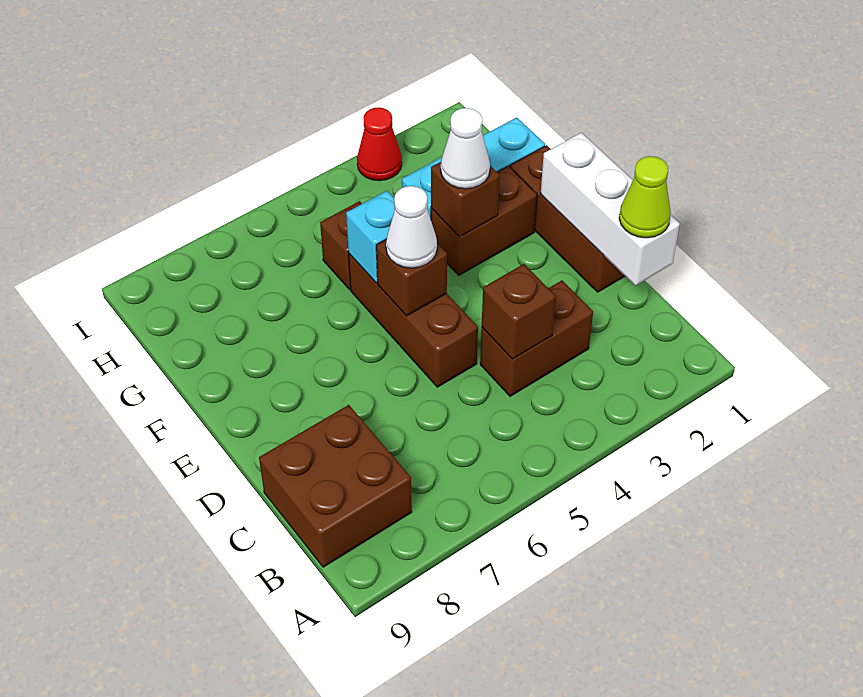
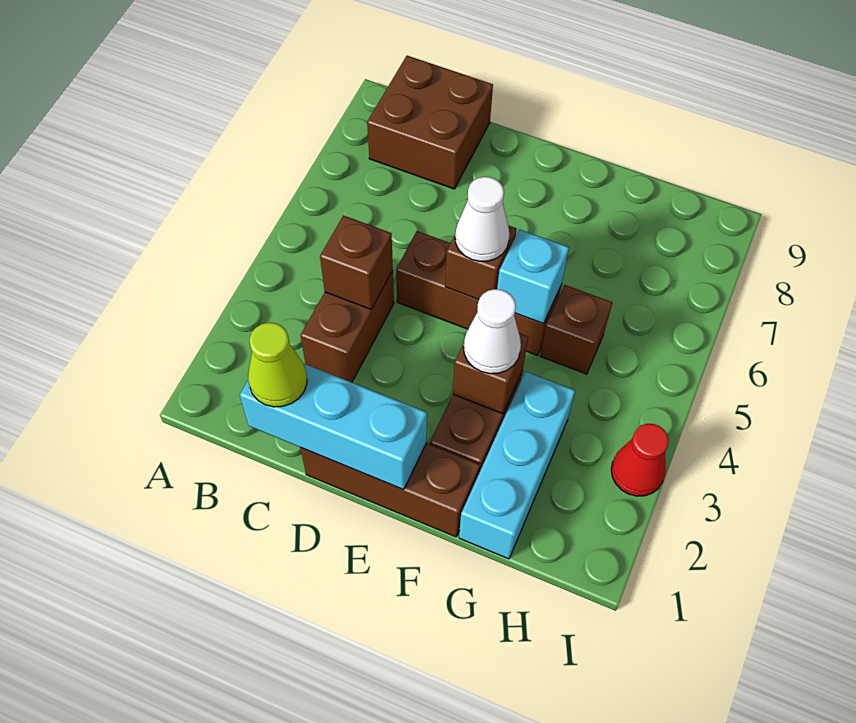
white brick C1:E1 level 2 -> cyan brick C1:E1 level 2

